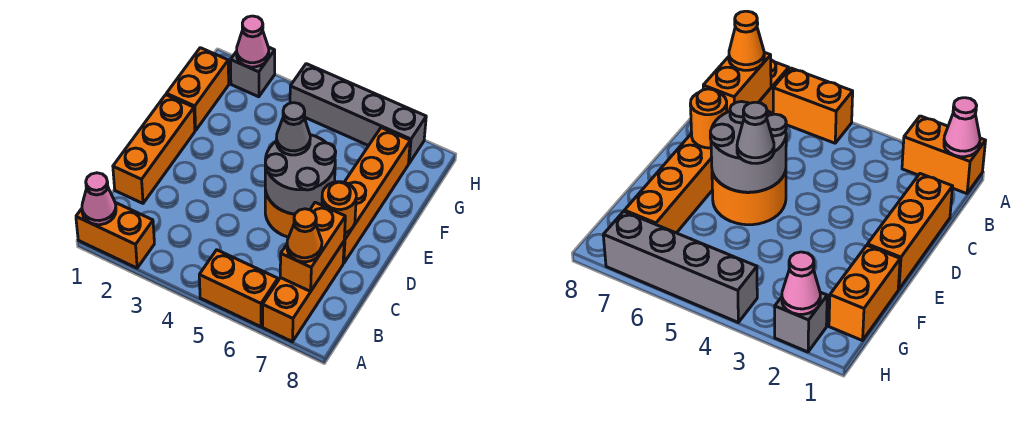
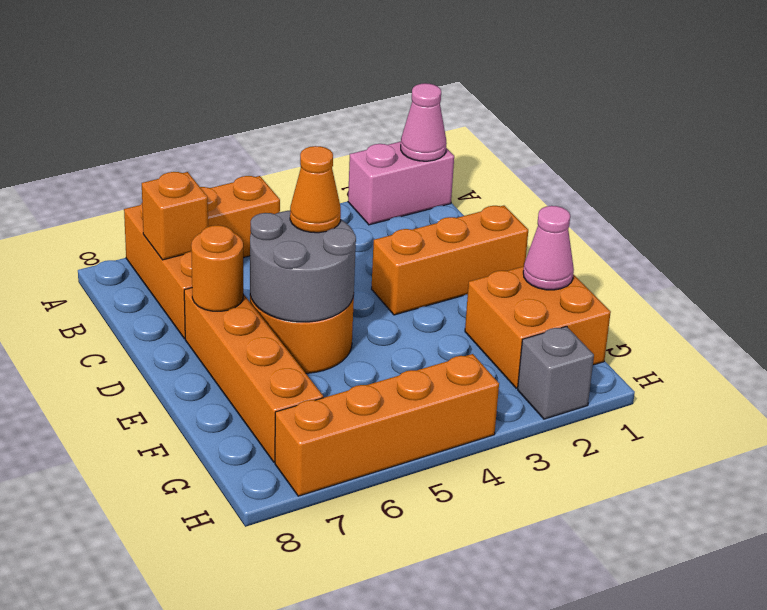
orange brick A1:A2 level 1 -> pink brick A1:A2 level 1
orange brick B7:C7 level 2 -> orange brick B7 level 2
orange cone B7 level 3 -> orange cone D5 level 3
orange brick C1:E1 level 1 -> orange brick D1:D3 level 1
grey cone E5 level 3 -> none
orange brick F1:G1 level 1 -> orange brick F1:G2 level 1
pink cone H2 level 2 -> pink cone F1 level 2
grey brick H4:H7 level 1 -> orange brick H4:H7 level 1

